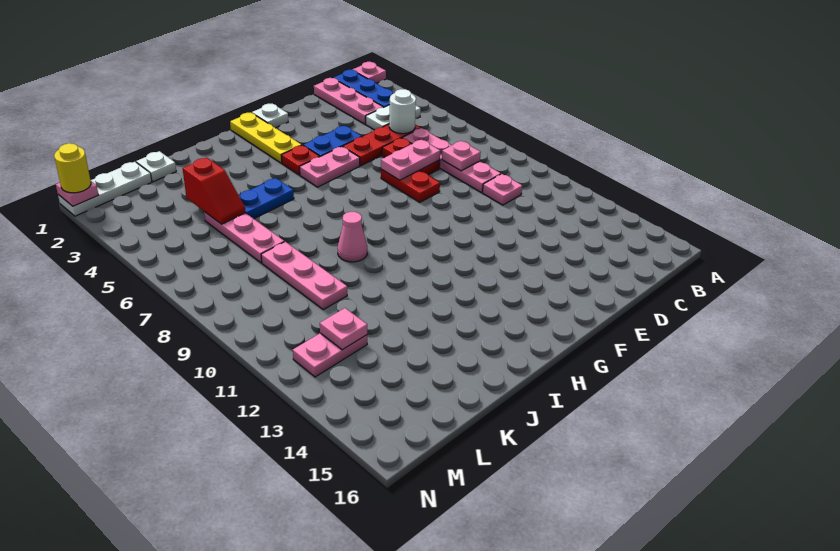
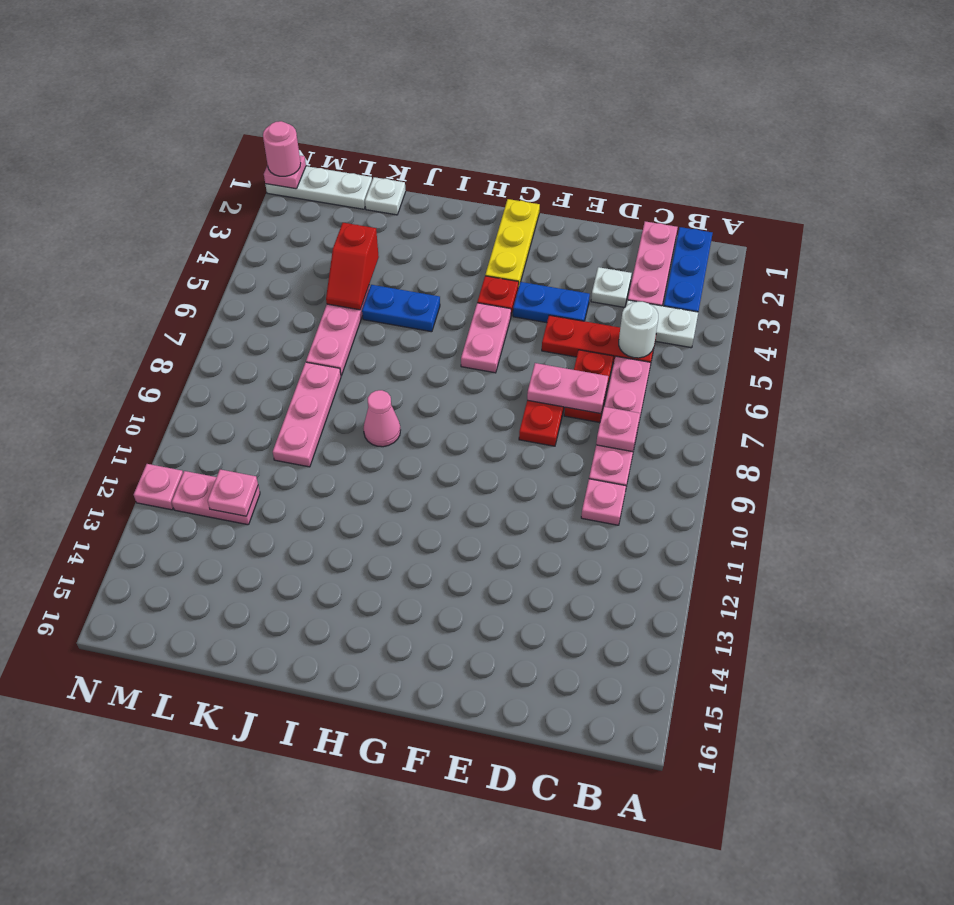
pink plate A1 level 1 -> pink plate N12 level 1
white plate F1 level 1 -> white plate D3 level 1
pink plate F5:G5 level 1 -> pink plate G5:G6 level 1
yellow round brick N1 level 3 -> pink round brick N1 level 3

